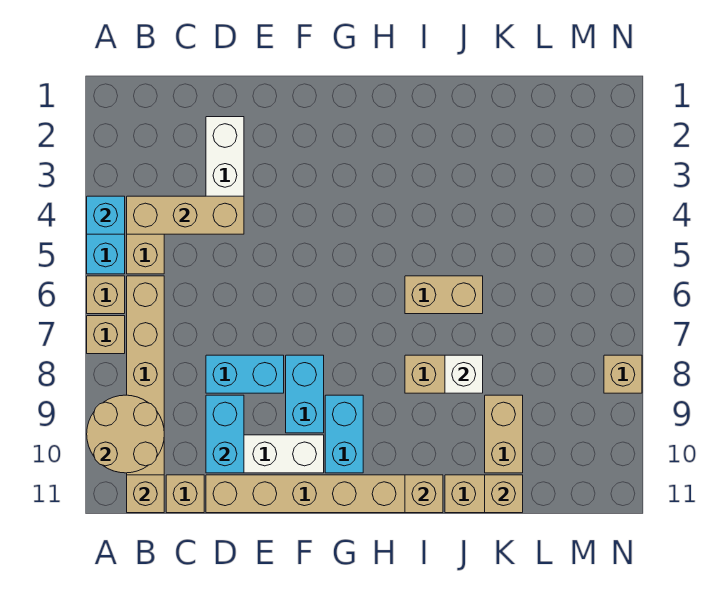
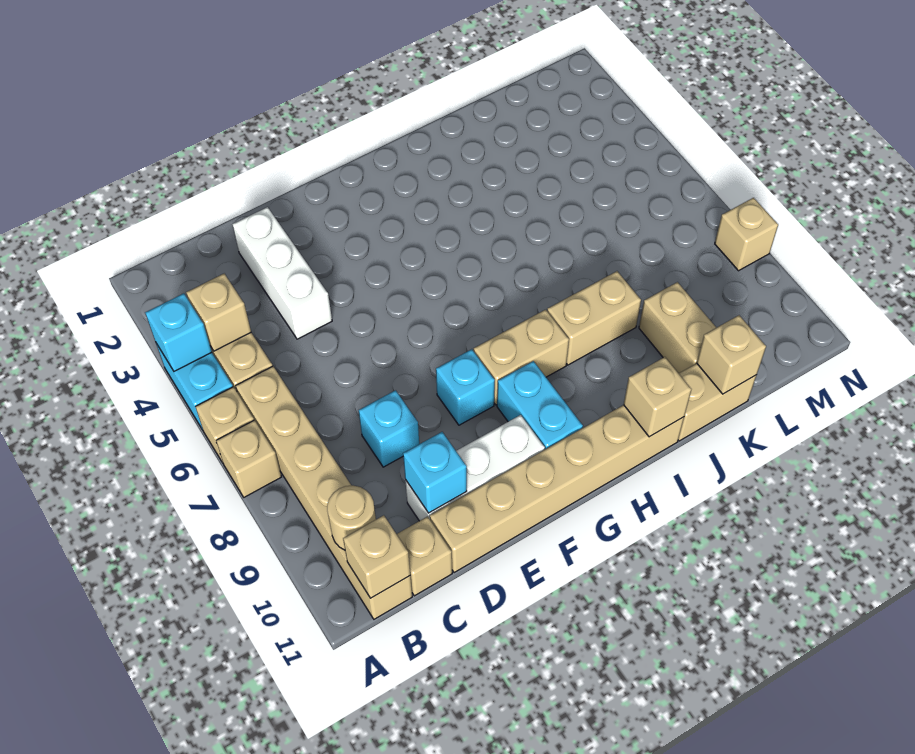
tan round brick A9:B10 level 2 -> tan round brick B10 level 2
tan brick B4:D4 level 2 -> tan brick B4 level 2
cyan brick D8:E8 level 1 -> cyan brick D8 level 1
cyan brick D9:D10 level 2 -> cyan brick D10 level 2
cyan brick F8:F9 level 1 -> cyan brick F8 level 1
tan brick I6:J6 level 1 -> tan brick G8:H8 level 1
white brick J8 level 2 -> none

